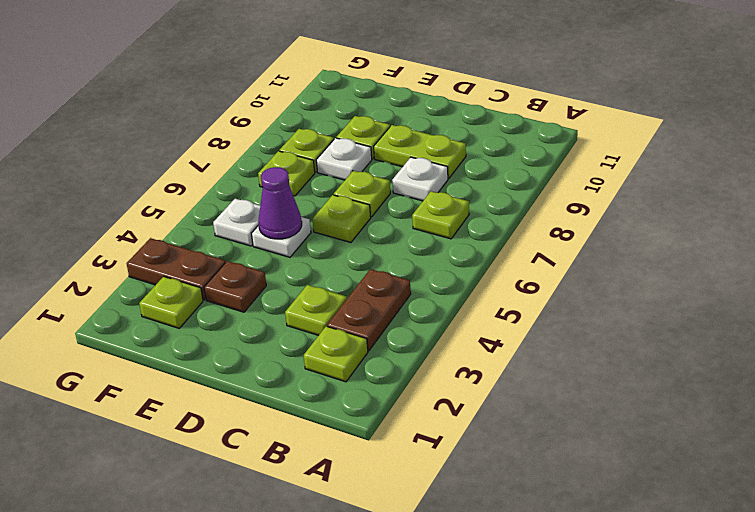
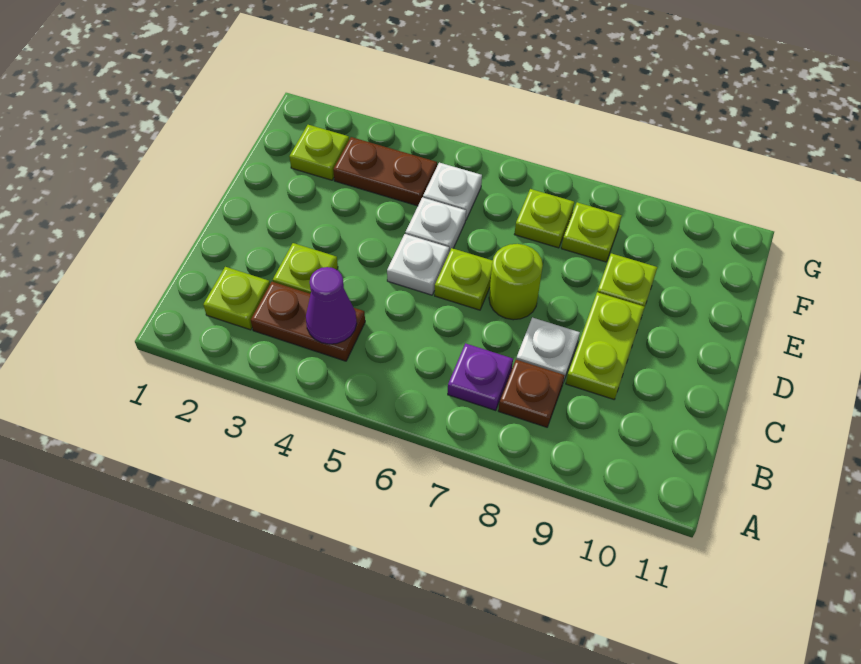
lime plate B7 level 1 -> purple plate B7 level 1
lime plate D7 level 1 -> lime round brick D7 level 1
brown plate E3 level 1 -> brown plate B8 level 1
purple cone E5 level 2 -> purple cone B4 level 2
white plate E8 level 1 -> white plate D5 level 1
brown plate F3:G3 level 1 -> brown plate F3:F4 level 1

